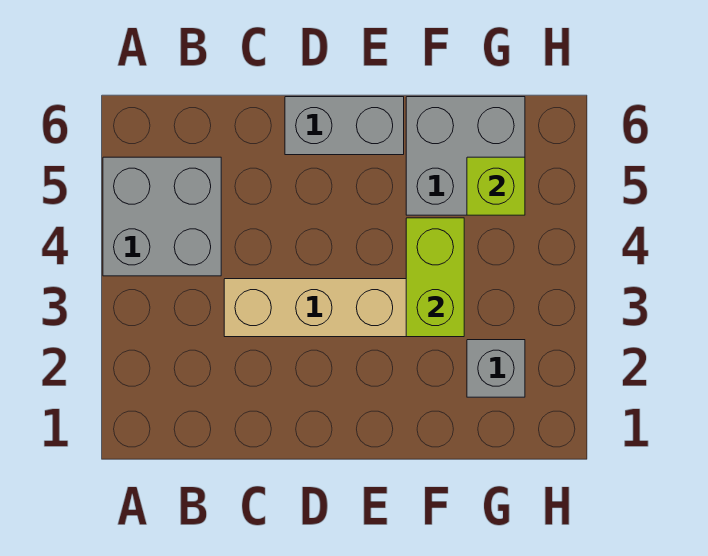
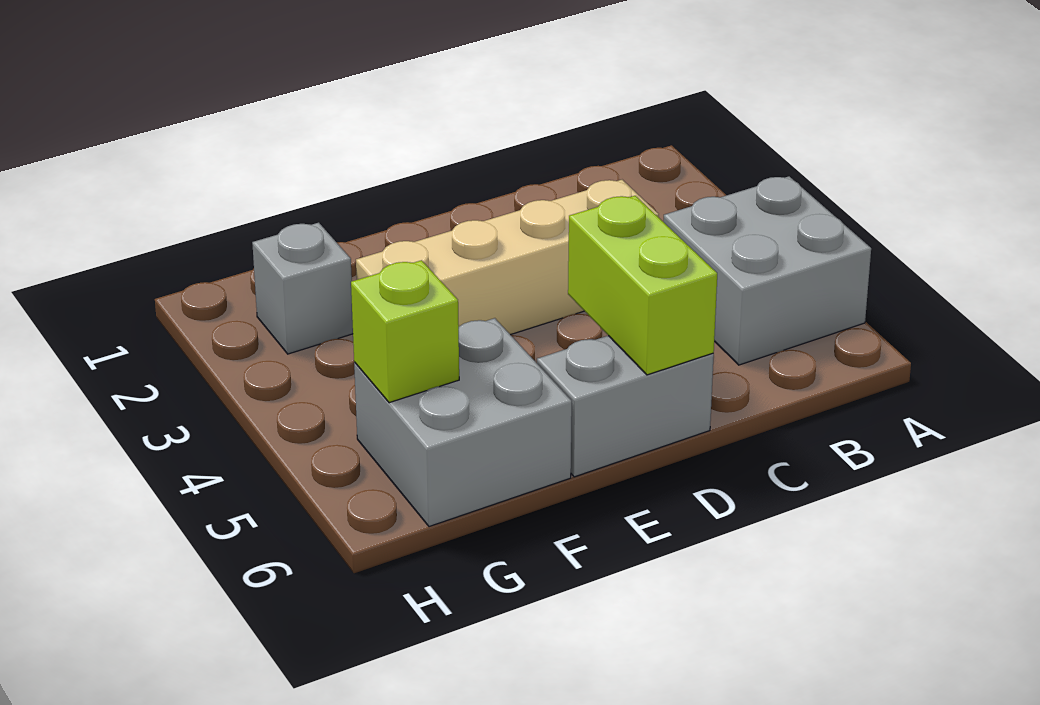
lime brick F3:F4 level 2 -> lime brick D5:D6 level 2

